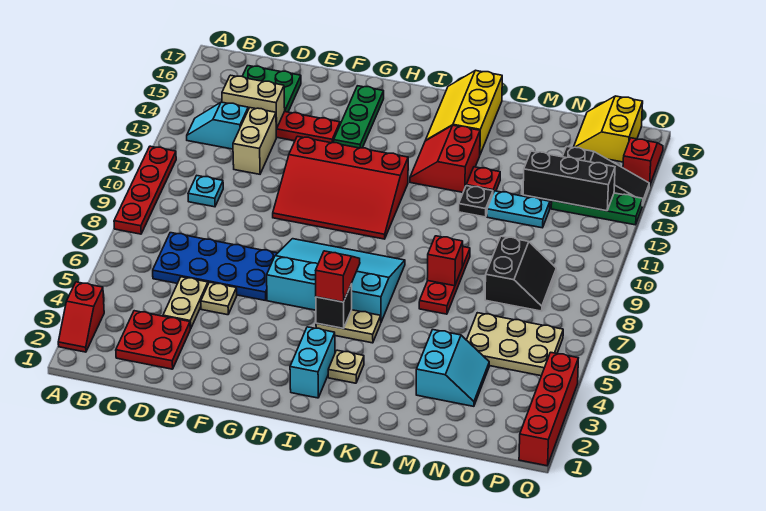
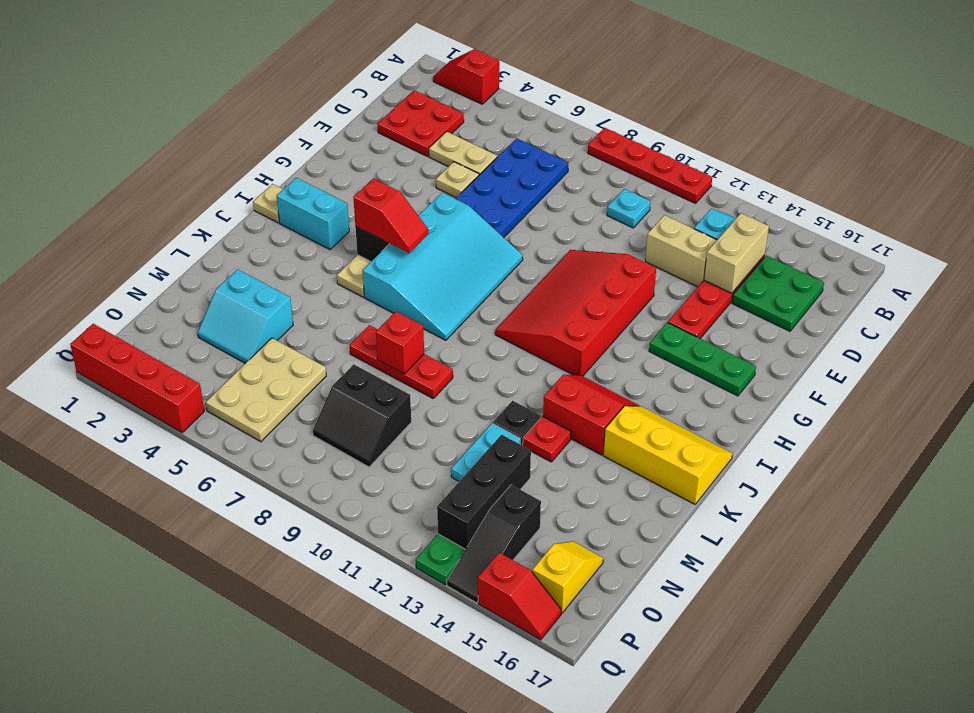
tan plate J3 level 1 -> tan plate I1 level 1
yellow slope O16:P17 level 1 top P -> yellow slope O16:P16 level 1 top P

